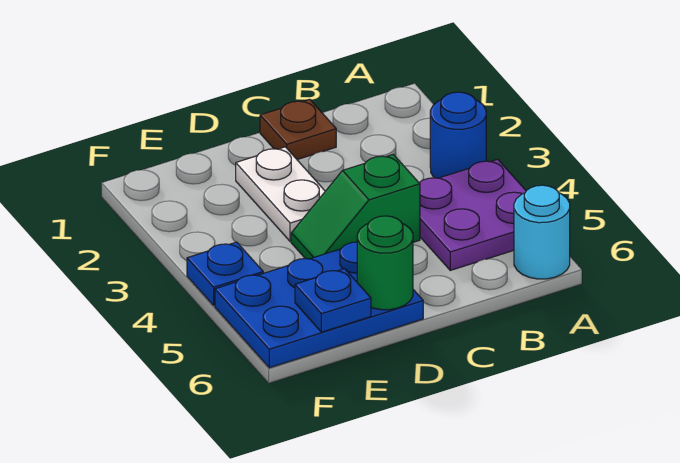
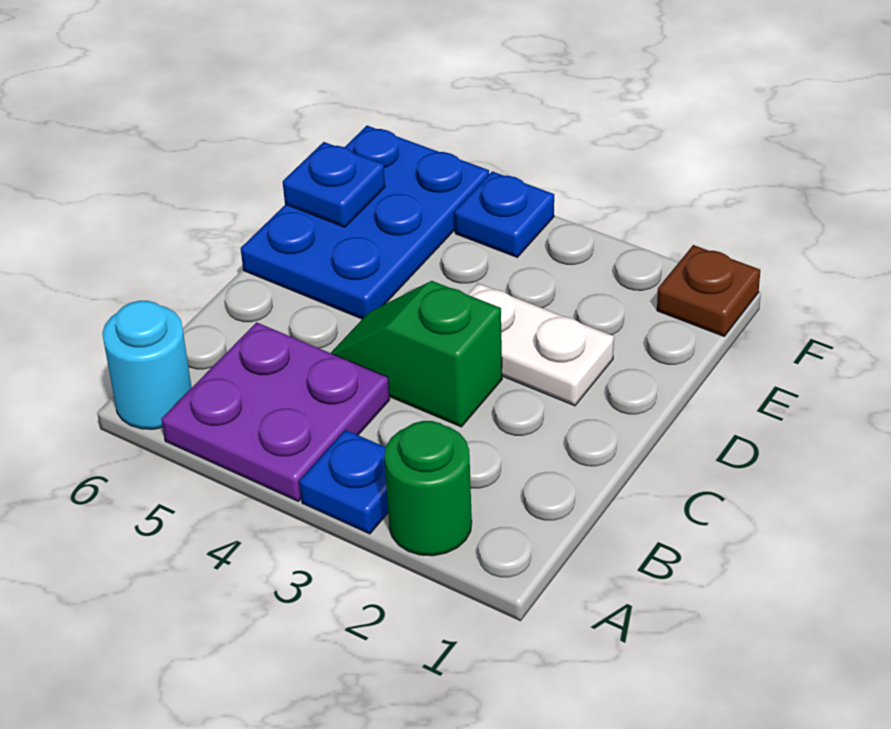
blue round brick A3 level 1 -> blue plate A3 level 1
brown plate C1 level 1 -> brown plate F1 level 1
green slope C4:D4 level 1 top C -> green slope C3:C4 level 1 top 3
green round brick D6 level 2 -> green round brick A2 level 1

